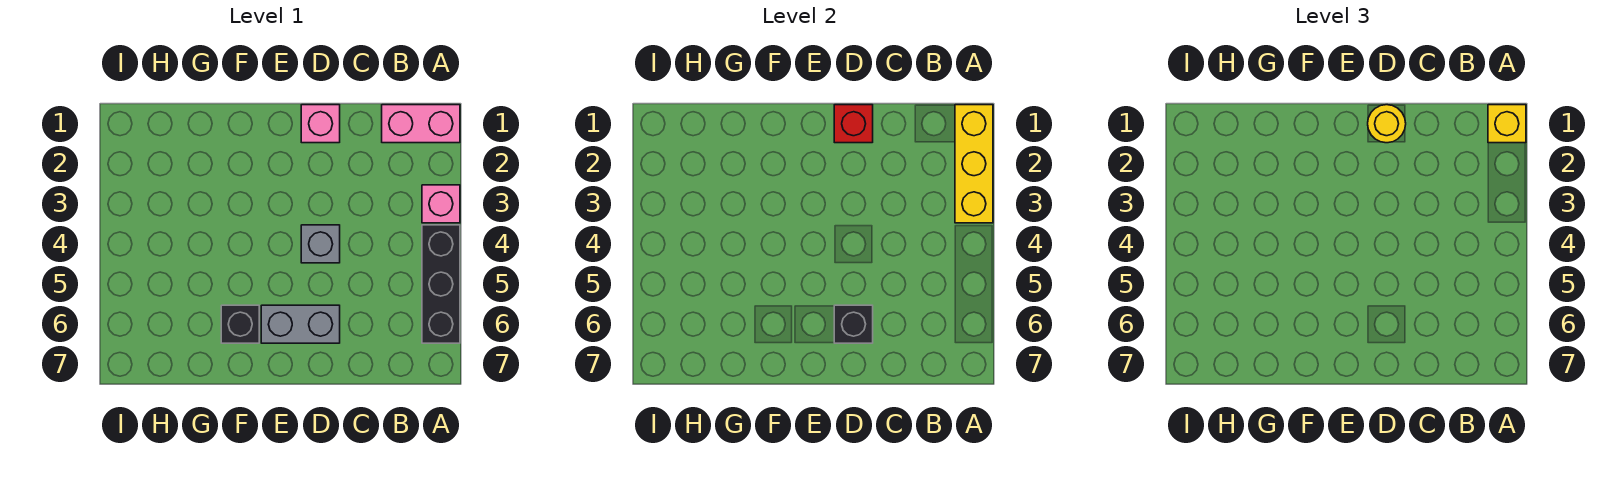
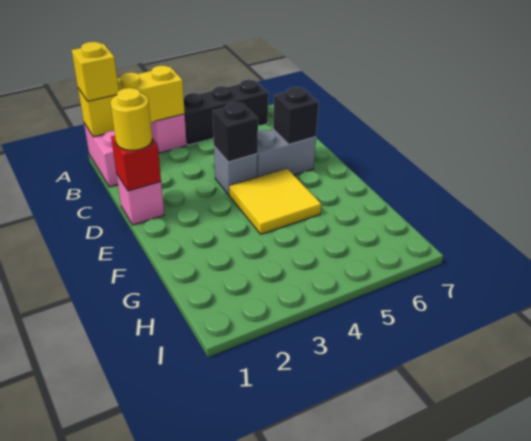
grey brick D6:E6 level 1 -> grey brick D5:D6 level 1
none -> yellow tile E4:F5 level 1
black brick F6 level 1 -> black brick D4 level 2

